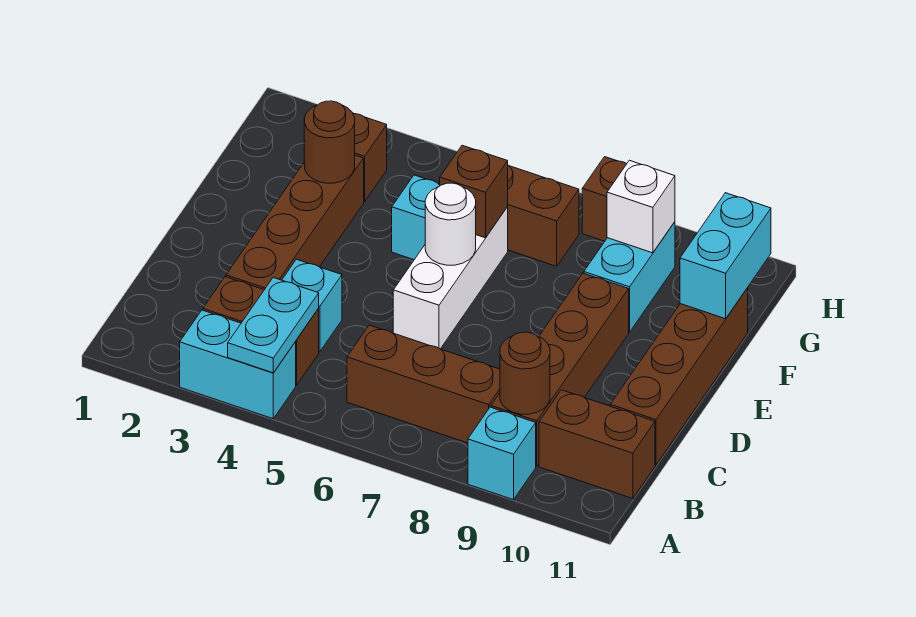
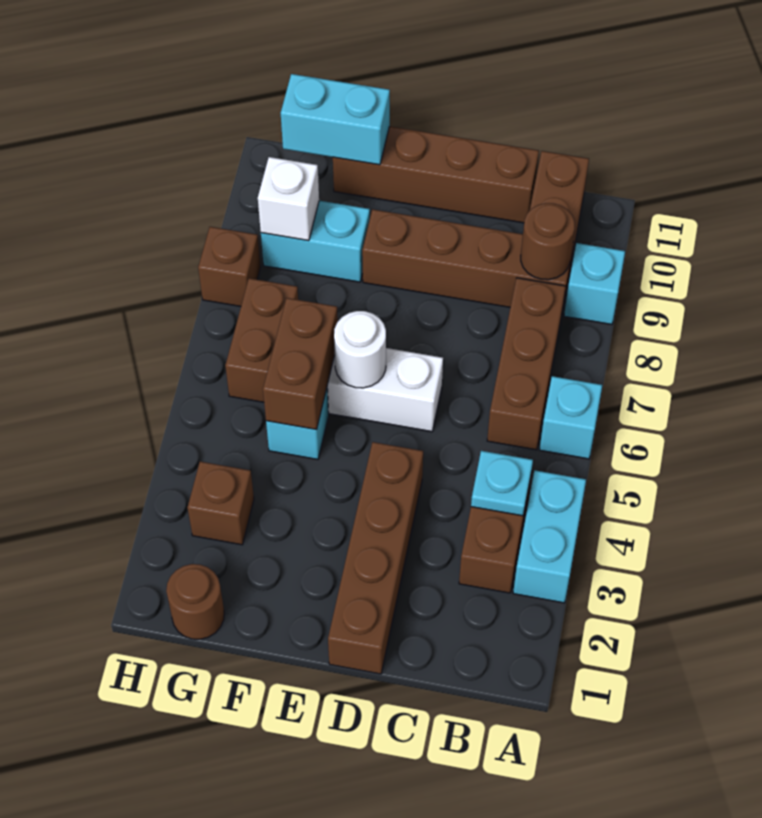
cyan plate A4:B4 level 2 -> cyan plate B4 level 2
brown brick C3:F3 level 1 -> brown brick D1:D4 level 1
cyan brick C4 level 1 -> cyan brick A6 level 1
brown round brick F3 level 2 -> brown round brick G1 level 1
brown brick F6 level 2 -> brown brick F5:F6 level 2

